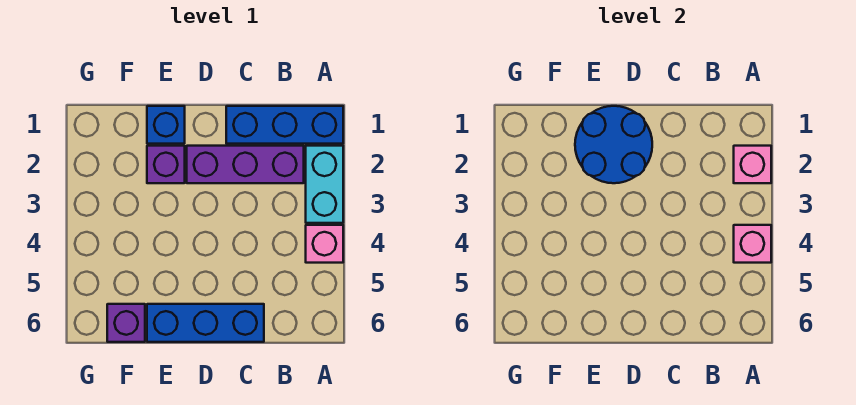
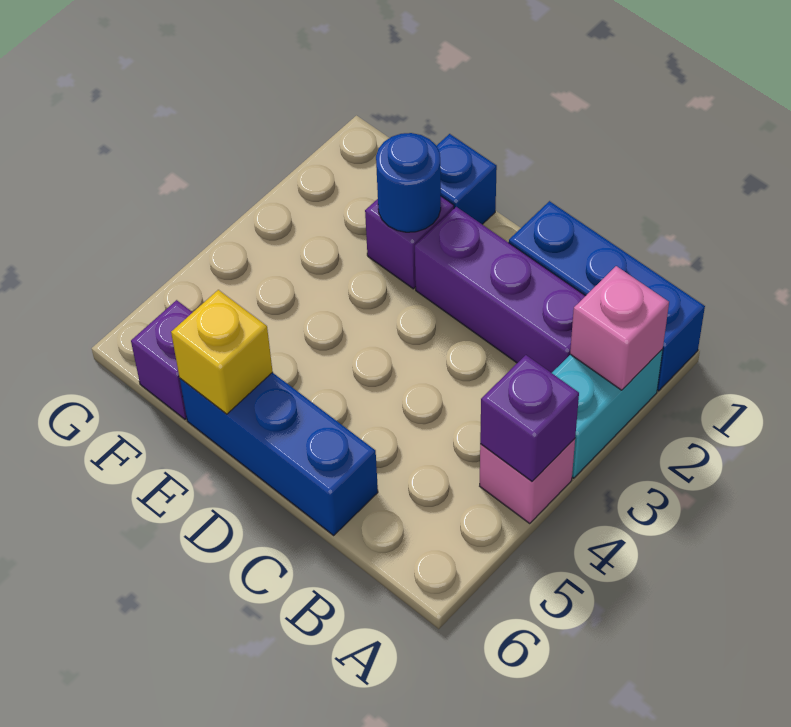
pink brick A4 level 2 -> purple brick A4 level 2
blue round brick D1:E2 level 2 -> blue round brick E2 level 2
none -> yellow brick E6 level 2

